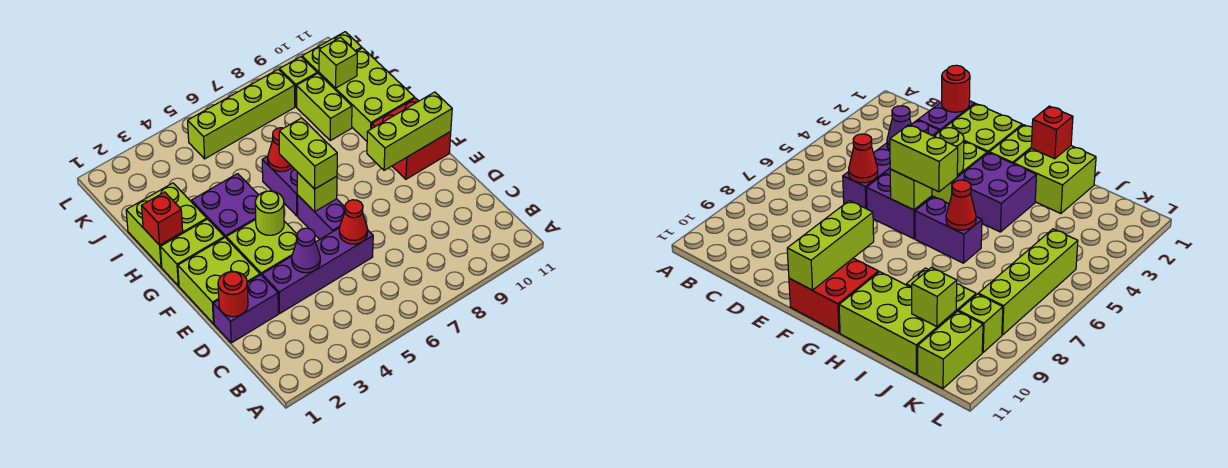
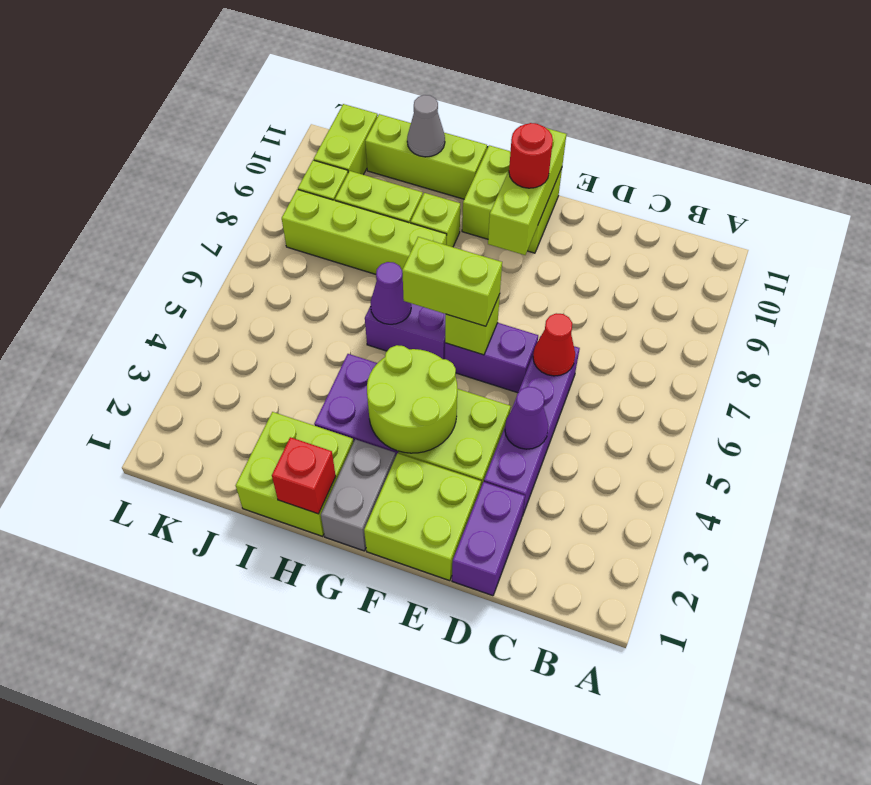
red round brick D1 level 2 -> red round brick F10 level 3
lime round brick F4 level 2 -> lime round brick F3:G4 level 2
red brick F10:G11 level 1 -> lime brick F10:G11 level 1
lime brick G1:G2 level 1 -> grey brick G1:G2 level 1
red cone H6 level 2 -> purple cone H6 level 2
lime brick H10:J11 level 1 -> lime brick H11:J11 level 1
none -> grey cone I11 level 2
lime brick J10 level 2 -> lime brick H9 level 1
lime brick K5:K8 level 1 -> lime brick H8:K8 level 1

